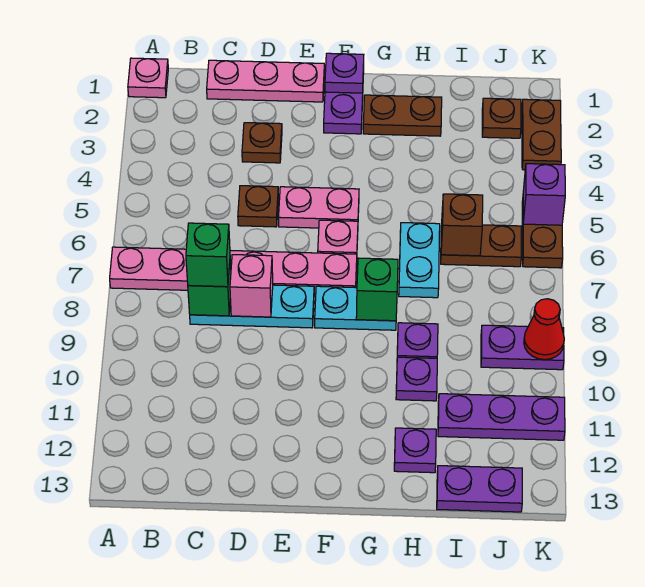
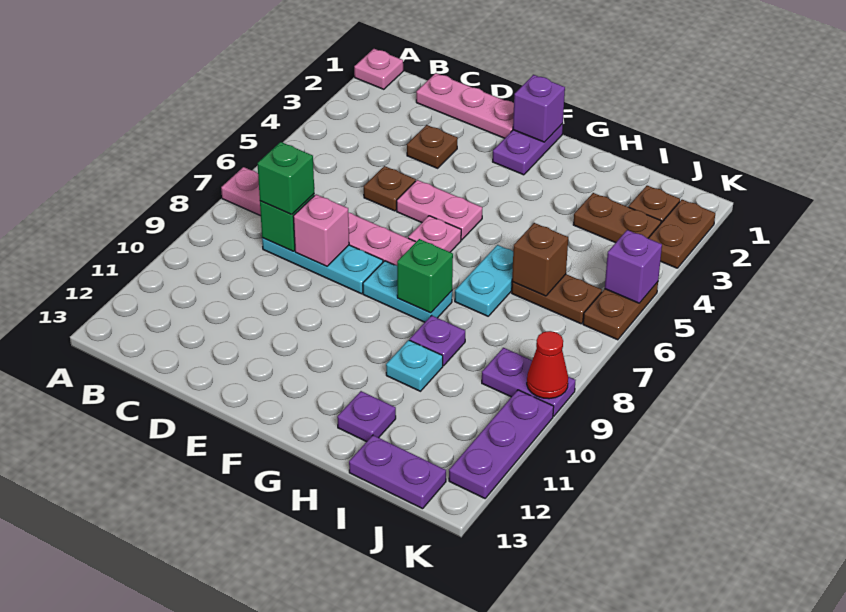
purple plate F1 level 2 -> purple brick F1 level 2
brown plate G2:H2 level 1 -> brown plate I3:J3 level 1
purple plate H10 level 1 -> cyan plate H10 level 1
purple plate I11:K11 level 1 -> purple plate K10:K12 level 1

